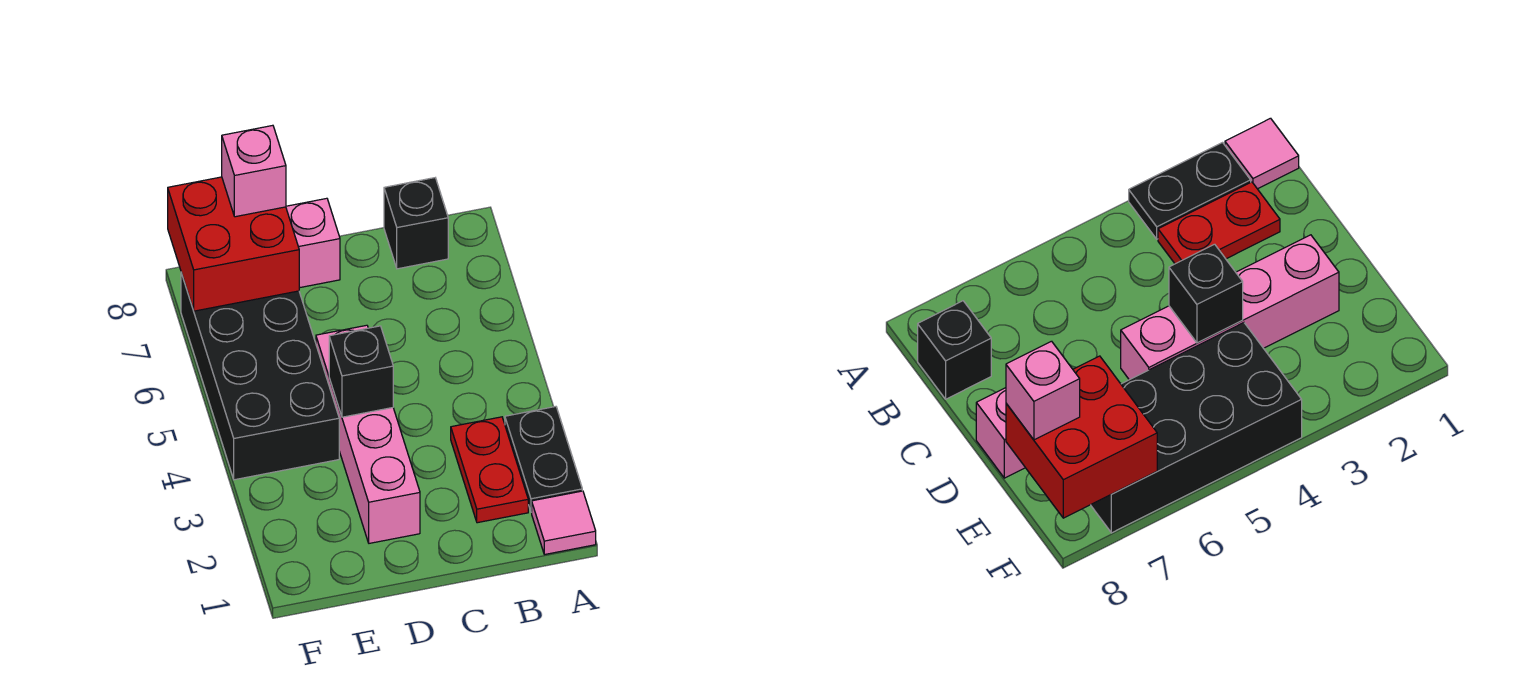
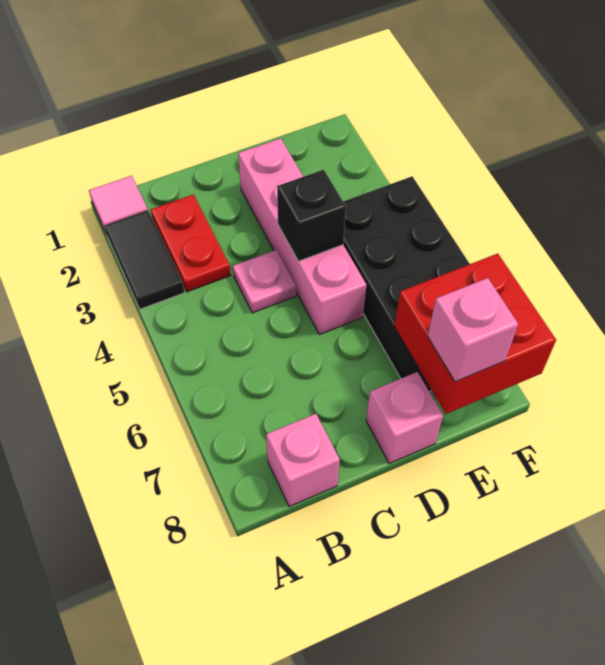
black plate A2:A3 level 1 -> black tile A2:A3 level 1
black brick B8 level 1 -> pink brick B8 level 1
none -> pink plate C4 level 1

